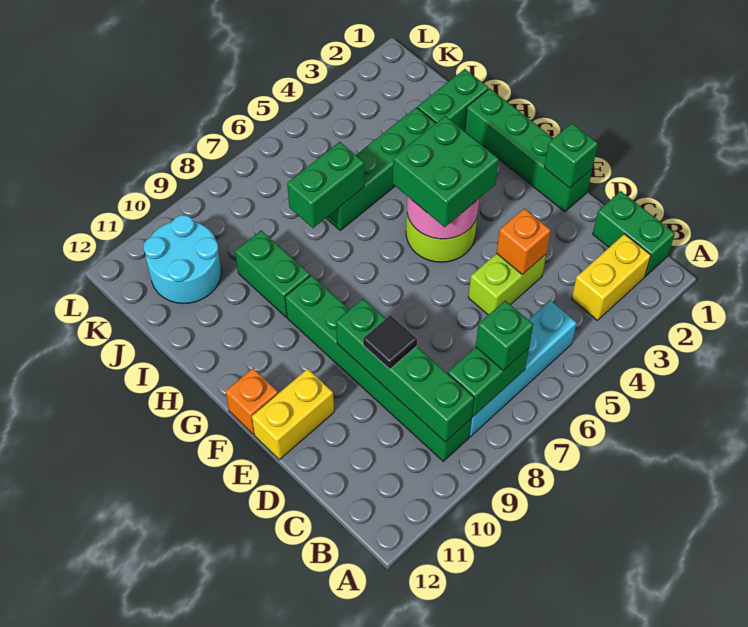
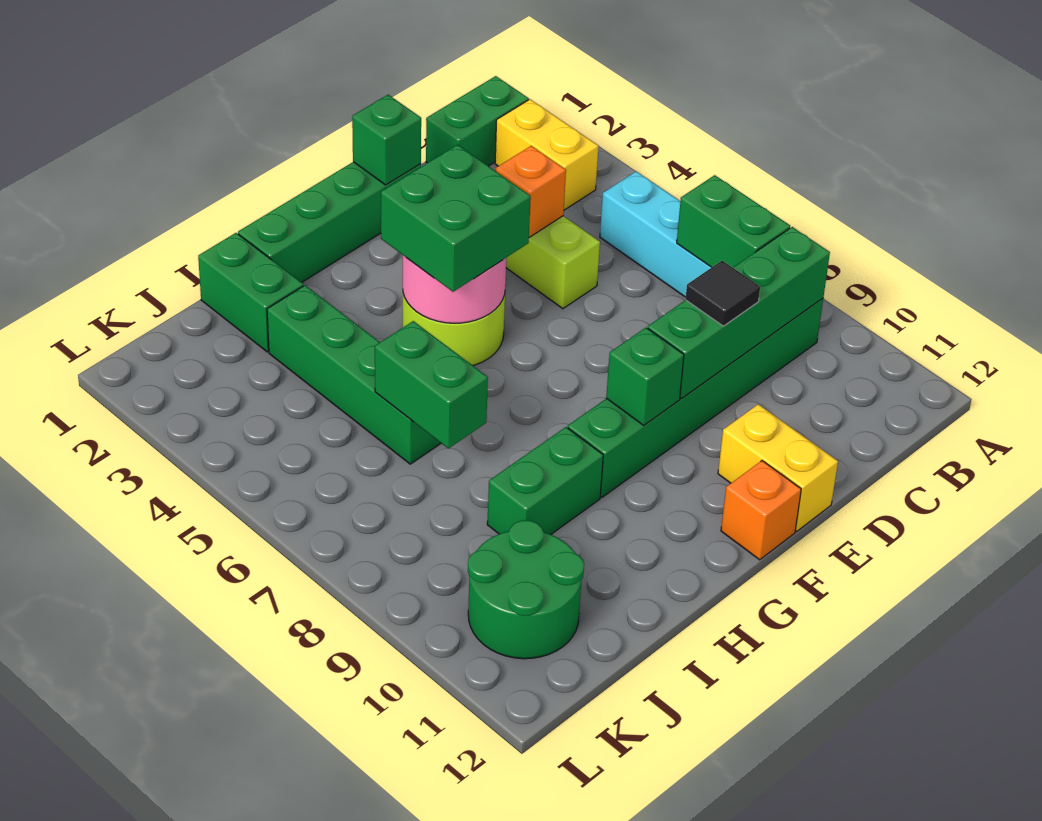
green brick B7 level 3 -> green brick F9 level 2
cyan round brick J10:K11 level 1 -> green round brick J10:K11 level 1

